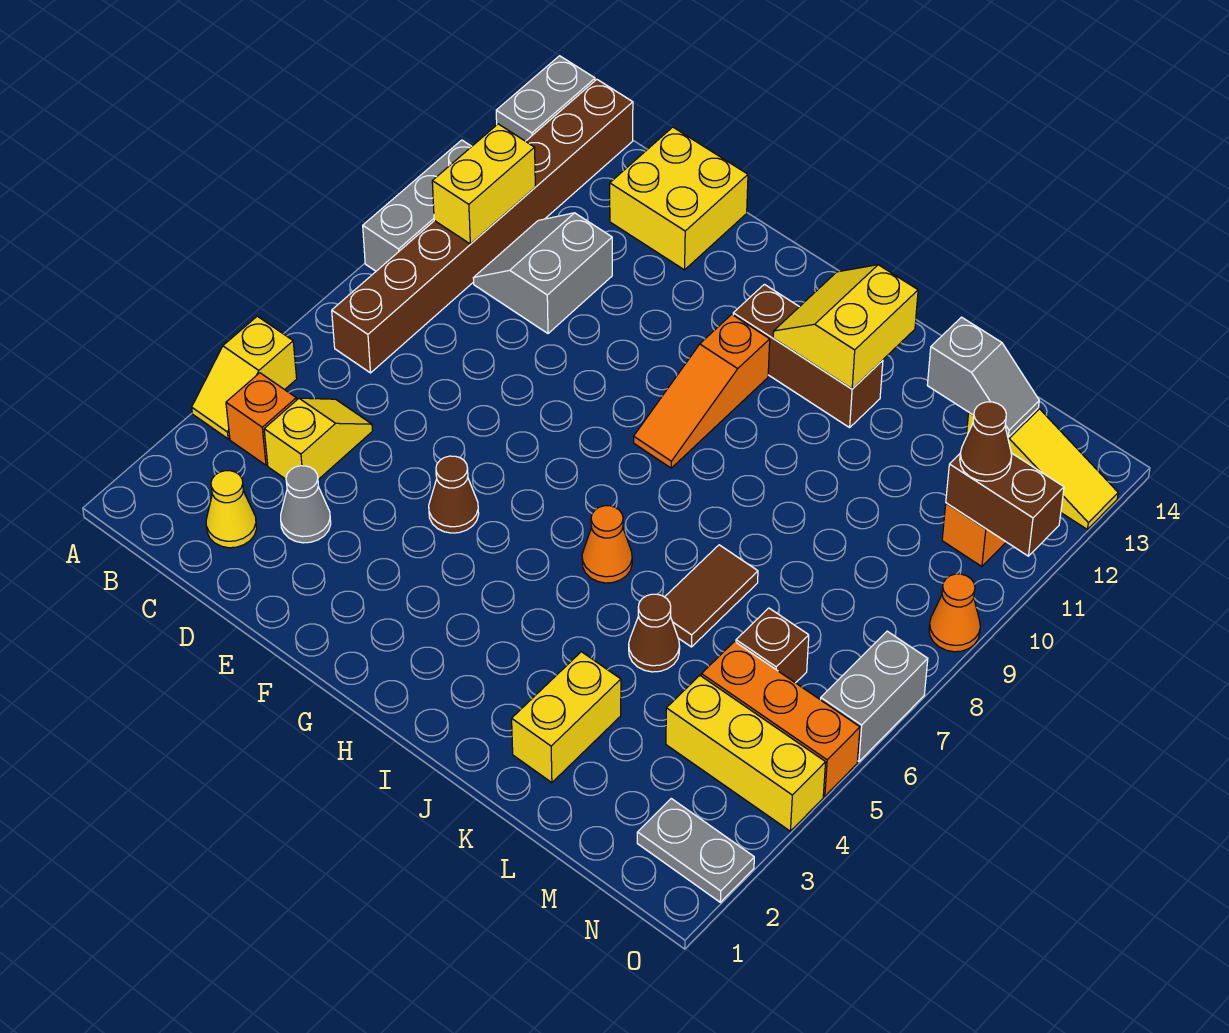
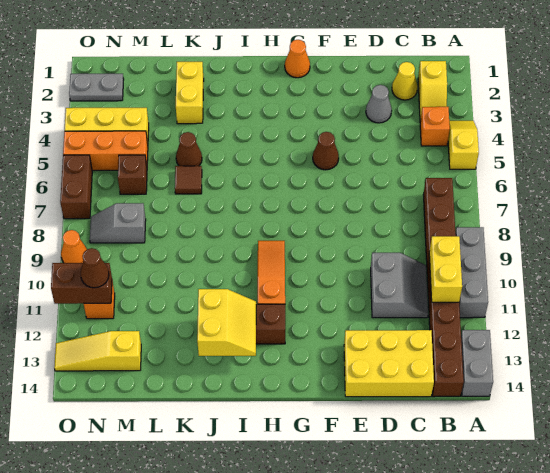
yellow slope C4:C5 level 1 top 4 -> yellow slope B2:B3 level 1 top 2
yellow brick D13:E14 level 1 -> yellow brick C13:E14 level 1
orange cone I6 level 1 -> orange cone G1 level 1
brown tile K6:K7 level 1 -> brown tile K6 level 1
grey slope L13:M13 level 2 top L -> grey slope M8:N8 level 1 top M
grey brick O6:O7 level 1 -> brown brick O6:O7 level 1

